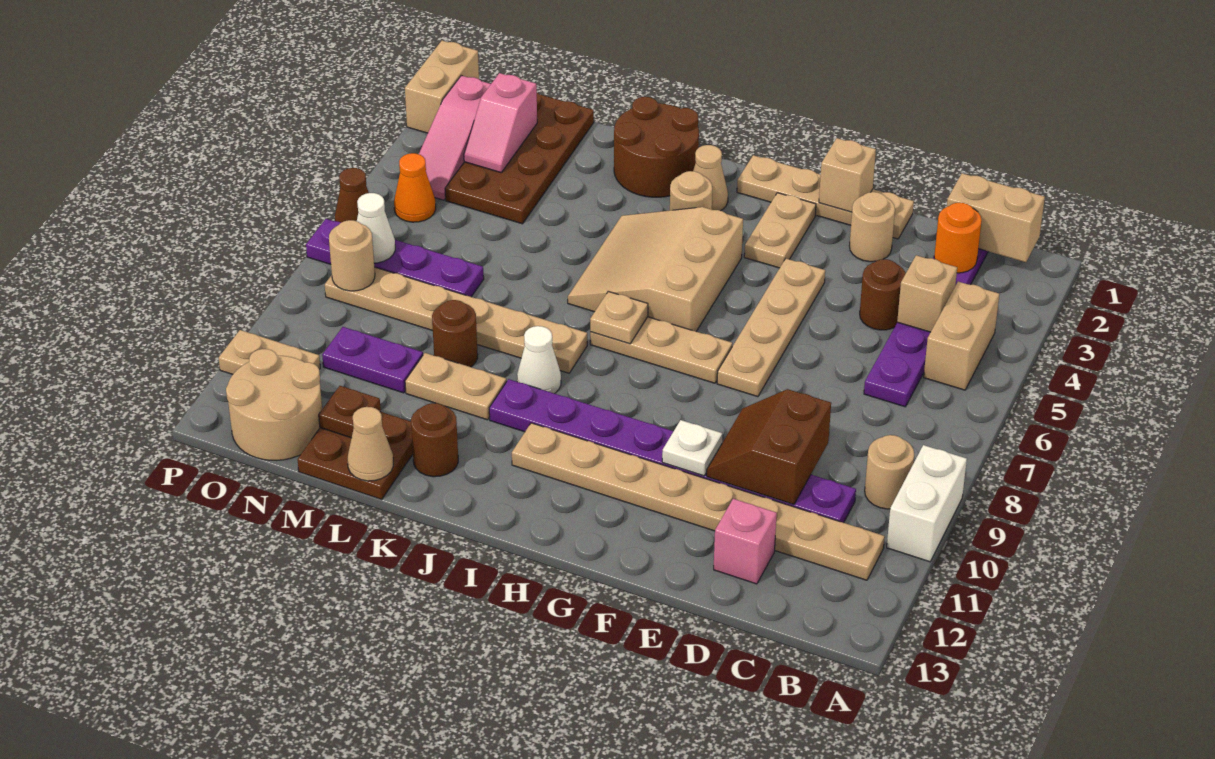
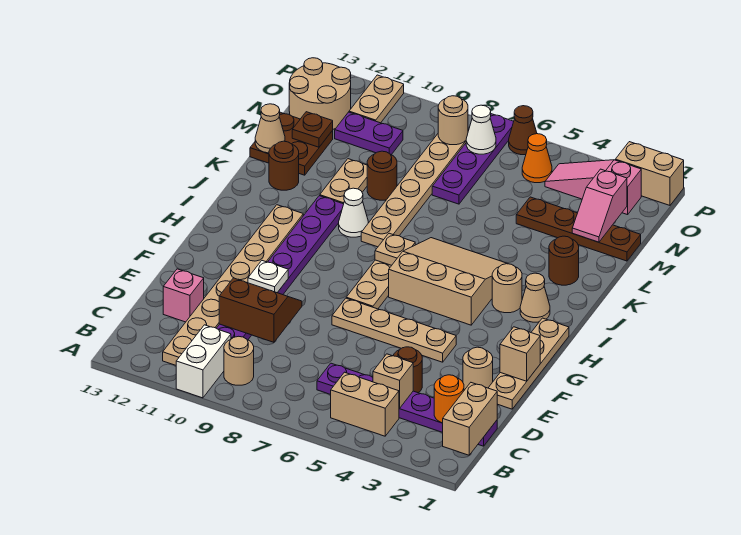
white brick A9:A10 level 1 -> white brick A10:B10 level 1
tan plate G2:G3 level 1 -> none
brown round brick J1:K2 level 1 -> brown round brick K2 level 1
brown plate M1:N4 level 1 -> brown plate M1:M4 level 1
purple plate M10:N10 level 1 -> purple plate N10:N11 level 1
pink slope N2:N3 level 2 top 2 -> pink slope M2:N2 level 2 top N

